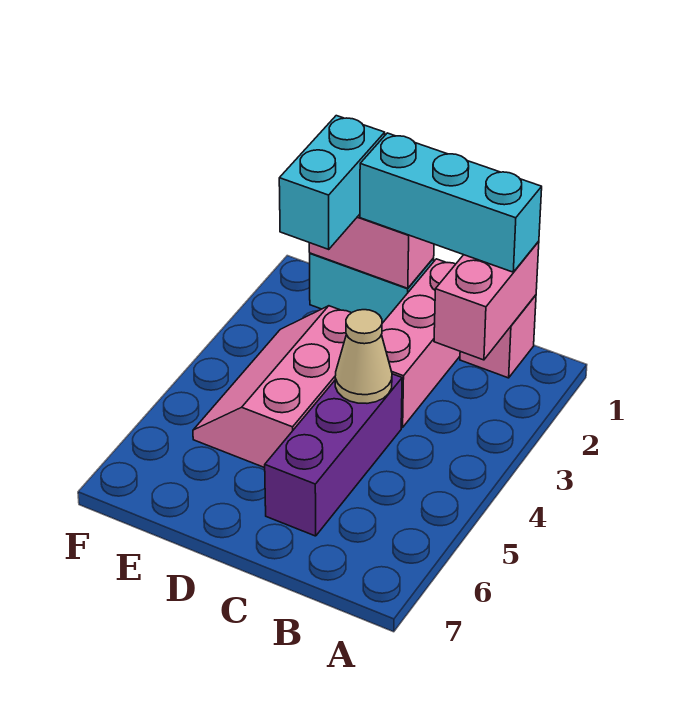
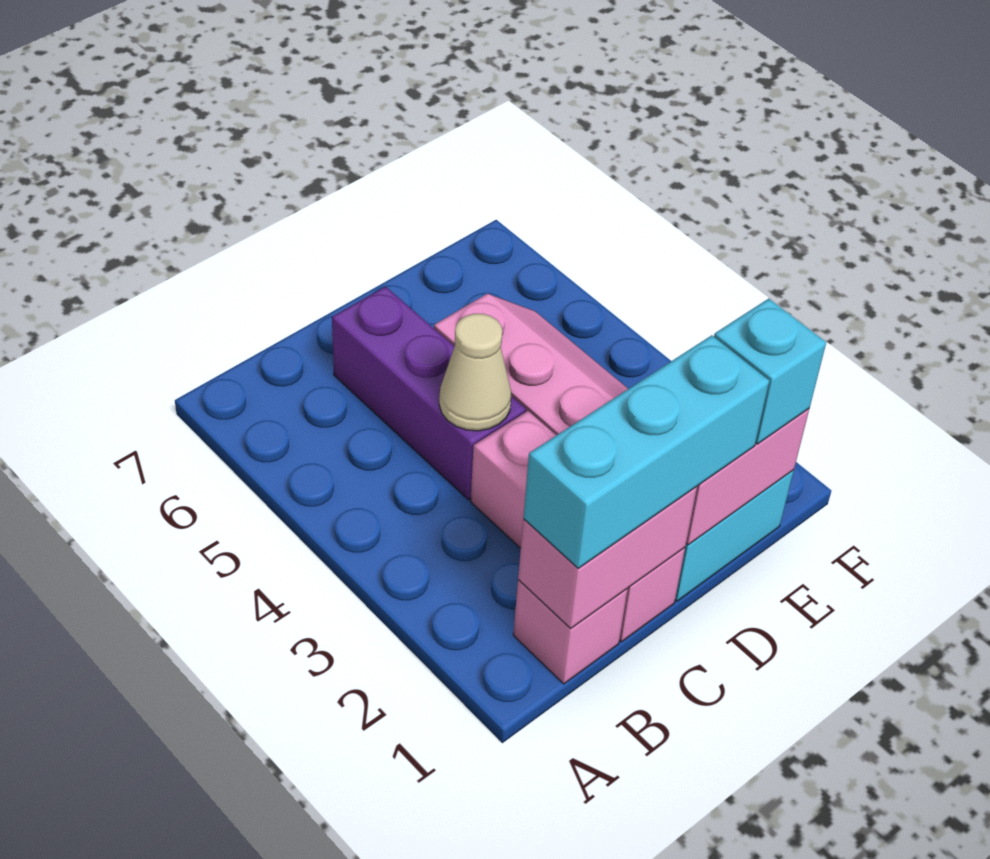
pink brick B1:B2 level 2 -> pink brick B1:C1 level 2
cyan brick E1:E2 level 3 -> cyan brick E1 level 3

